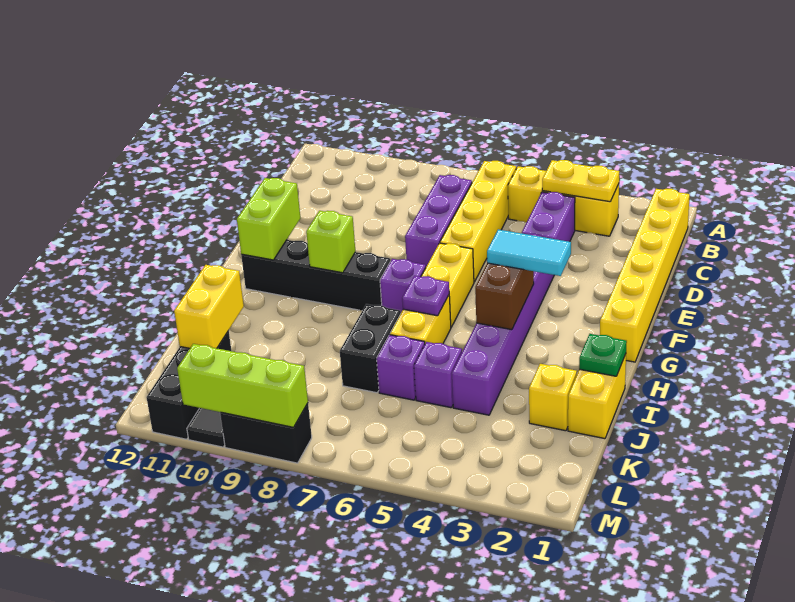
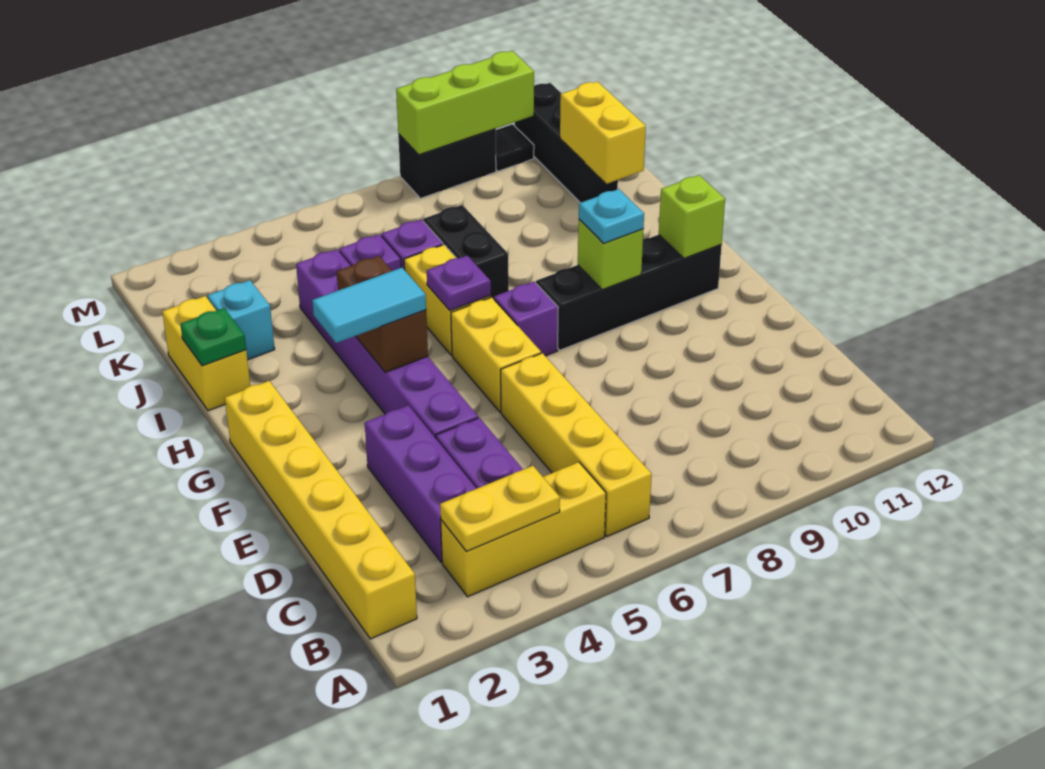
purple brick C7:E7 level 1 -> purple brick C3:E3 level 1
lime brick F11:G11 level 2 -> lime brick G11 level 2
none -> cyan plate G9 level 3
yellow brick J2 level 1 -> cyan brick J2 level 1

